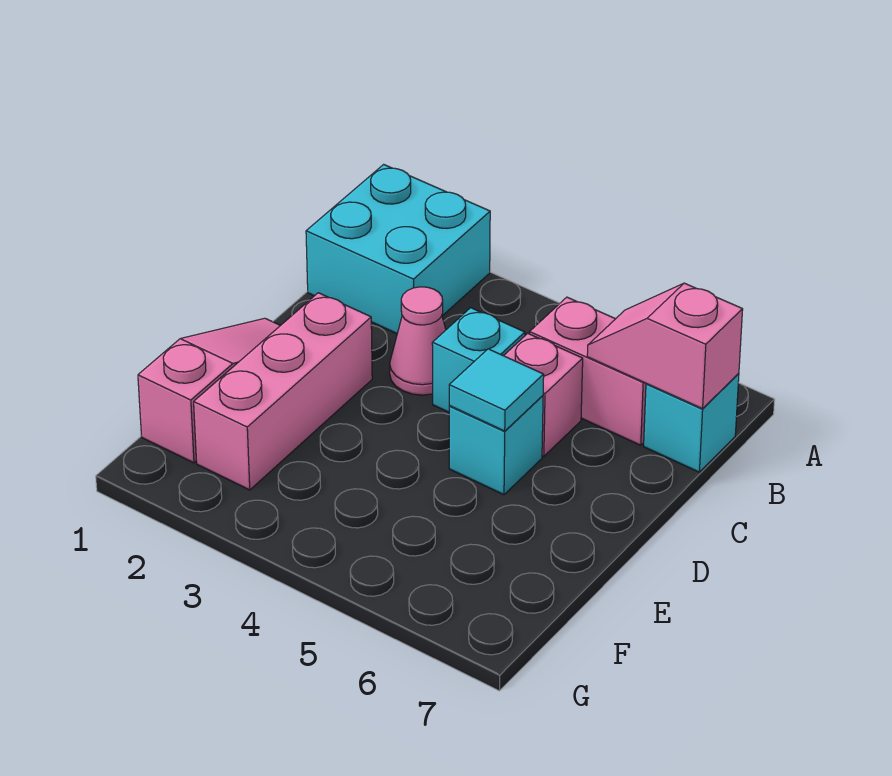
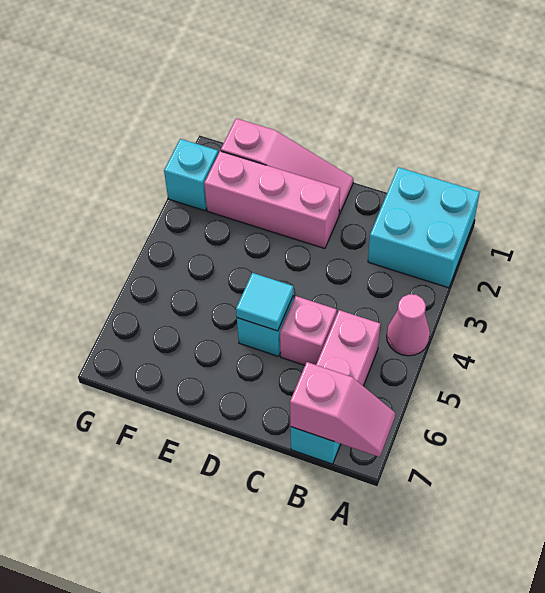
pink slope B6:B7 level 2 top 7 -> pink slope A7:B7 level 2 top B
pink cone C3 level 1 -> pink cone A4 level 1
cyan brick C4 level 1 -> cyan brick G2 level 1

